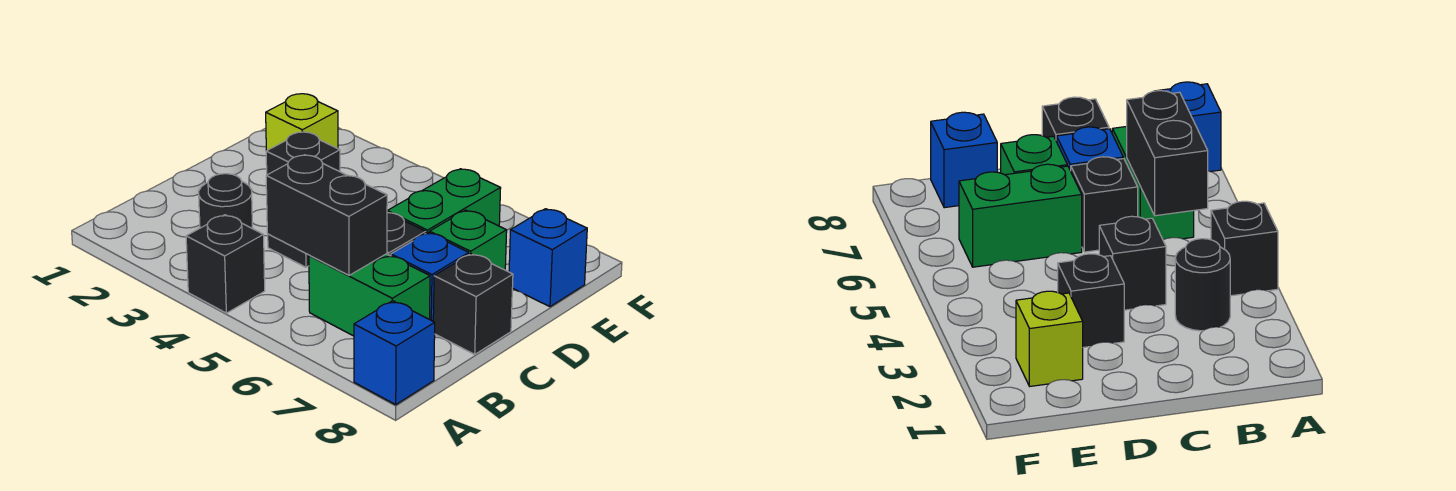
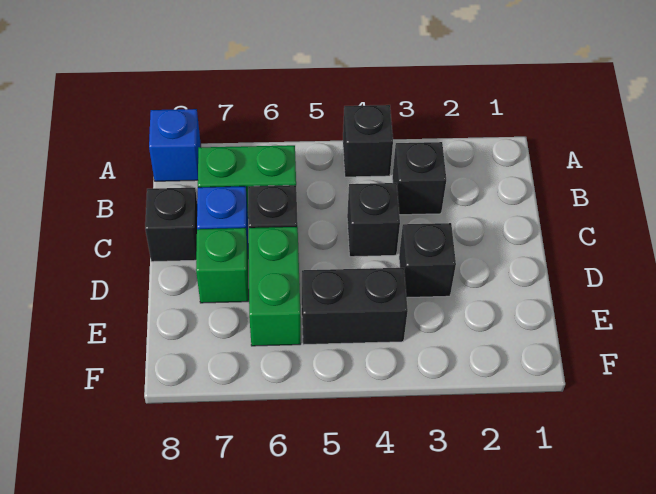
black round brick B3 level 1 -> black brick B3 level 1
black brick B5:B6 level 2 -> black brick E4:E5 level 1
lime brick E2 level 1 -> none
blue brick E8 level 1 -> none

